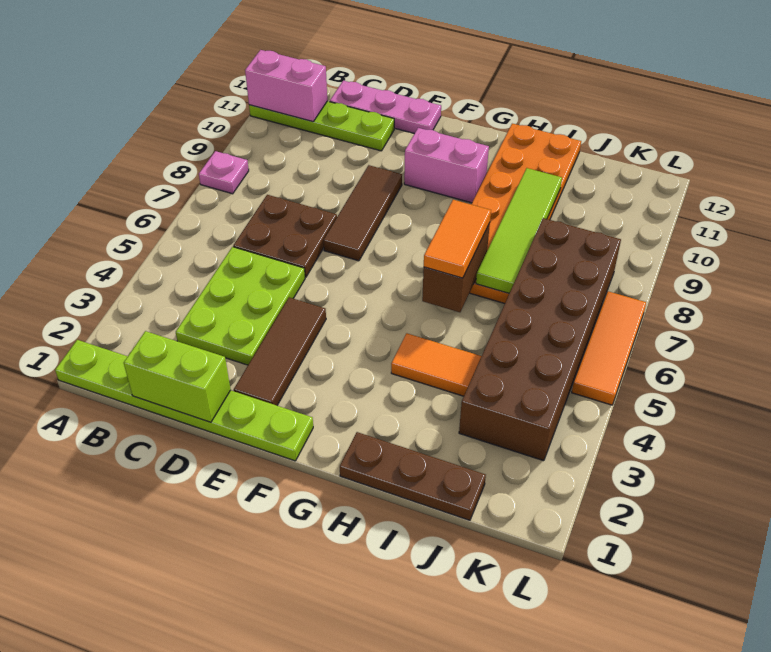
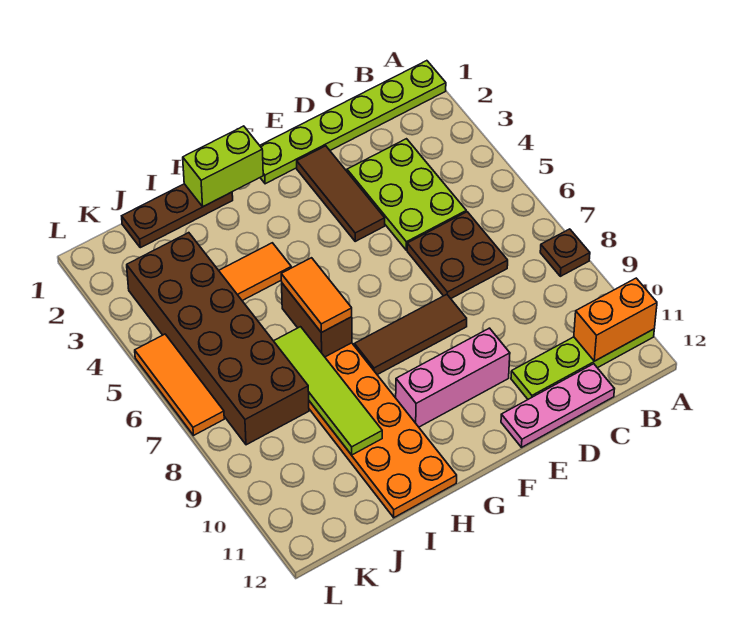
pink plate A8 level 1 -> brown plate A8 level 1
pink brick A11:B11 level 2 -> orange brick A11:B11 level 2
lime brick C1:D1 level 2 -> lime brick G1:H1 level 2
brown tile E7:E9 level 1 -> brown tile E8:G8 level 1
pink brick F10:G10 level 1 -> pink brick E10:G10 level 1

